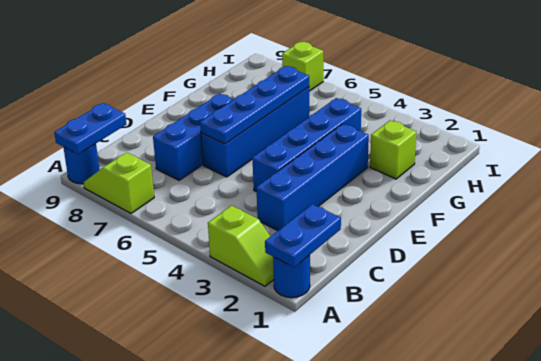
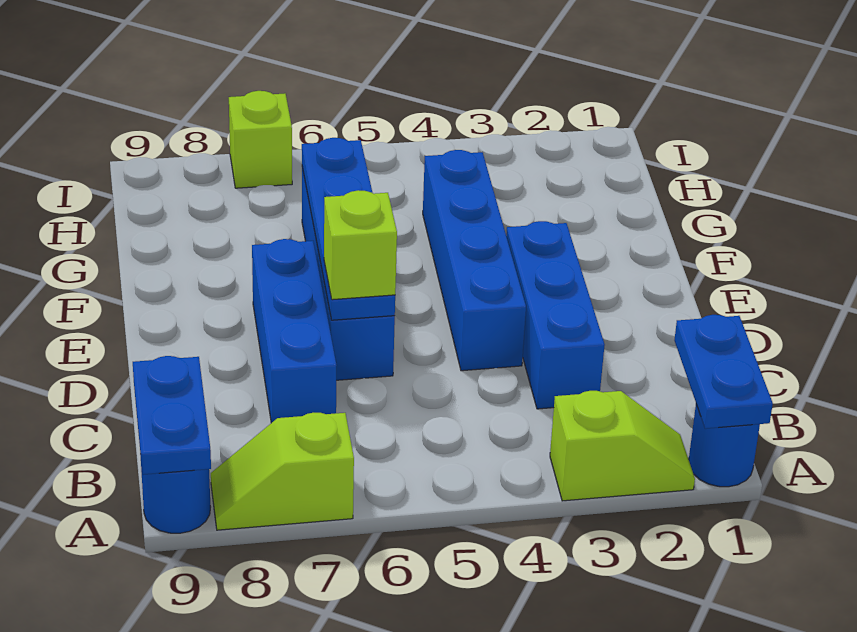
blue brick C3:F3 level 1 -> blue brick C3:E3 level 1
lime brick G2 level 1 -> lime brick D6 level 3

